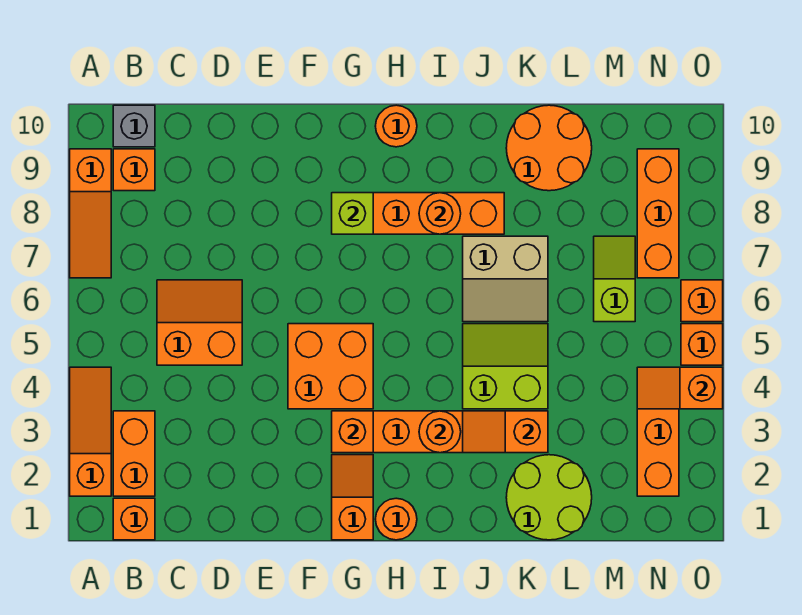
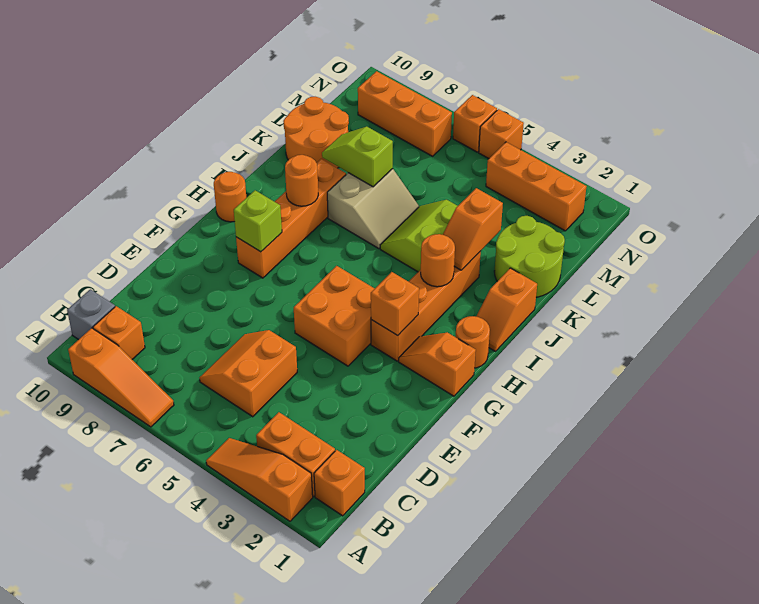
lime slope M6:M7 level 1 top 6 -> lime slope K7:K8 level 2 top 7
orange slope N4:O4 level 2 top O -> orange slope I1:J1 level 1 top J

